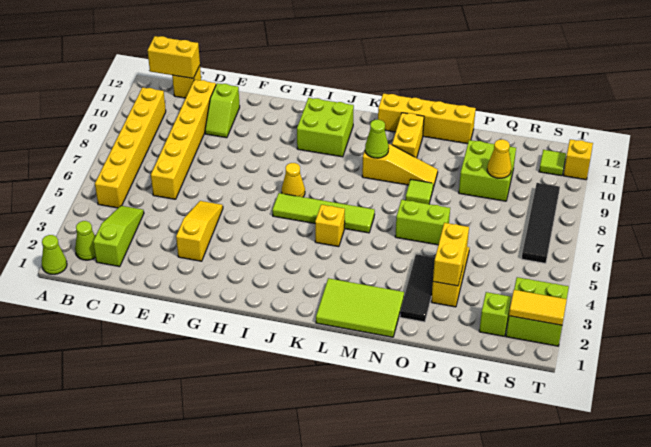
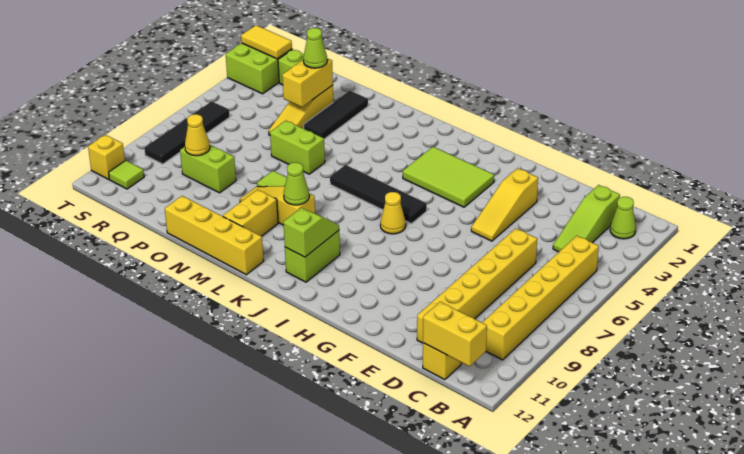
lime cone A1 level 1 -> lime cone P3 level 3
lime slope E10:E11 level 1 top 11 -> lime slope J10:J11 level 2 top 11
lime tile I6:L6 level 1 -> black tile I6:L6 level 1
lime brick I10:J11 level 1 -> lime brick J10:J11 level 1
yellow brick K5 level 1 -> none
lime tile L1:N2 level 1 -> lime tile H3:J4 level 1
lime brick P9:Q10 level 1 -> lime brick P9:Q9 level 1

